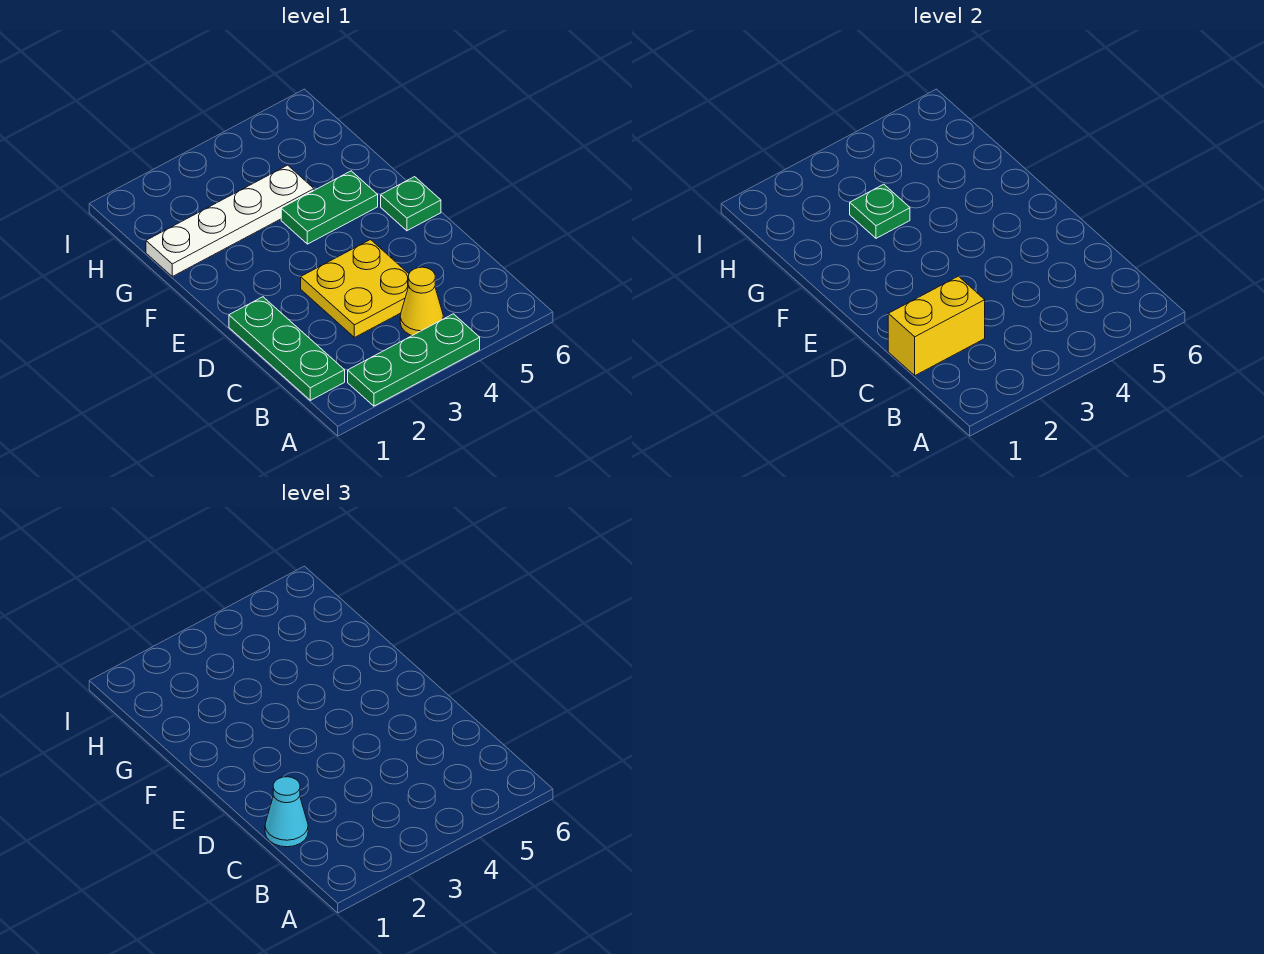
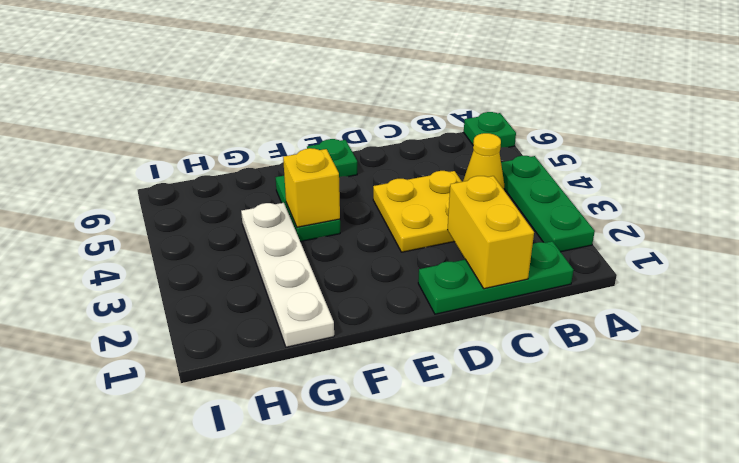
cyan cone C1 level 3 -> none
none -> yellow brick F4 level 2
green plate G3 level 2 -> green plate A6 level 1

